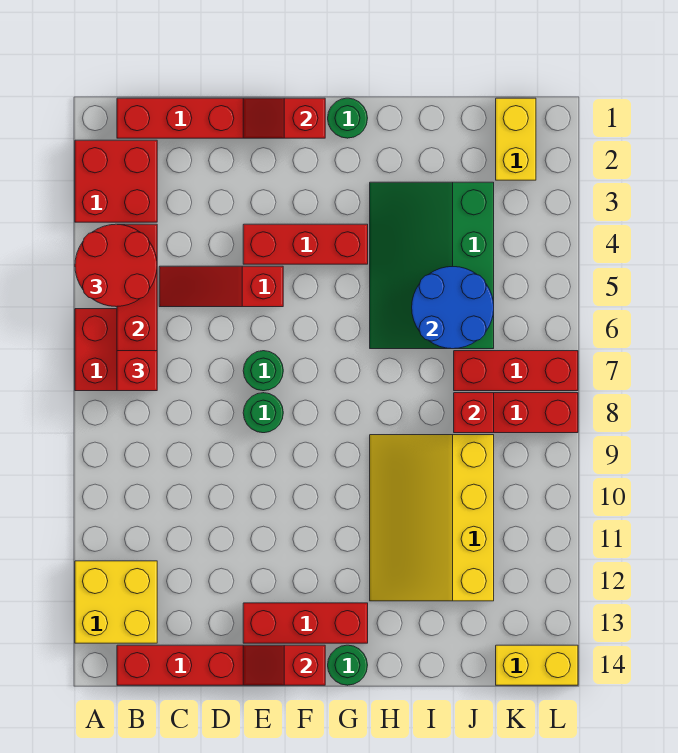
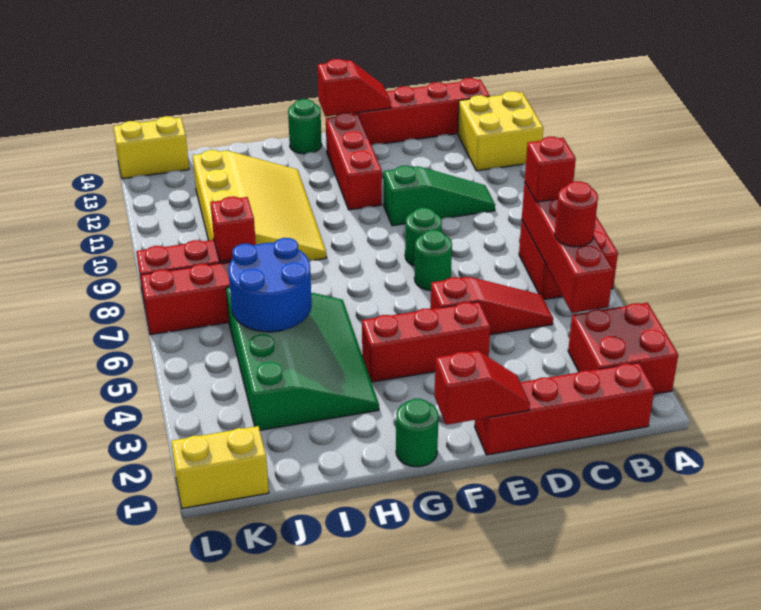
red round brick A4:B5 level 3 -> red round brick B5 level 3
none -> green slope C10:E10 level 1 top E
red brick E13:G13 level 1 -> red brick F11:F13 level 1
yellow brick K1:K2 level 1 -> yellow brick K1:L1 level 1

